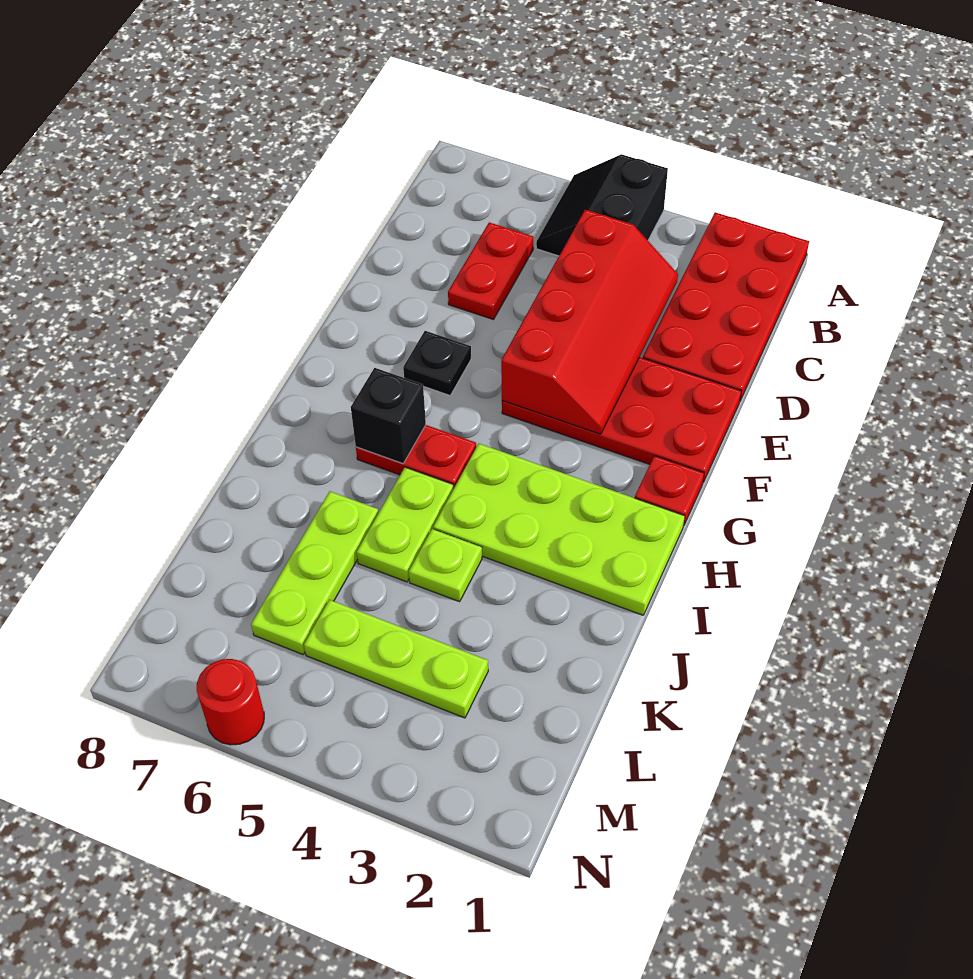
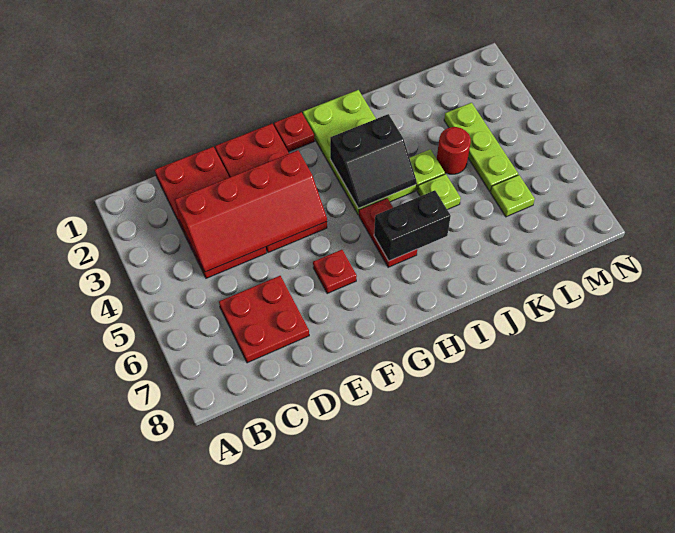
red plate A1:D2 level 1 -> red plate C1:D4 level 1
black slope A4:B5 level 1 top 4 -> black slope H3:I4 level 2 top 3
red slope C3:F4 level 2 top 4 -> red slope C3:F4 level 2 top 3
red plate C6:D6 level 1 -> red plate C6:D7 level 1
black plate F6 level 1 -> red plate F6 level 1
black brick H6 level 2 -> black brick H6:I6 level 2
lime plate I5:J5 level 1 -> lime plate J5 level 1
lime plate J6:L6 level 1 -> lime plate L6 level 1
red round brick N6 level 1 -> red round brick K4 level 1

